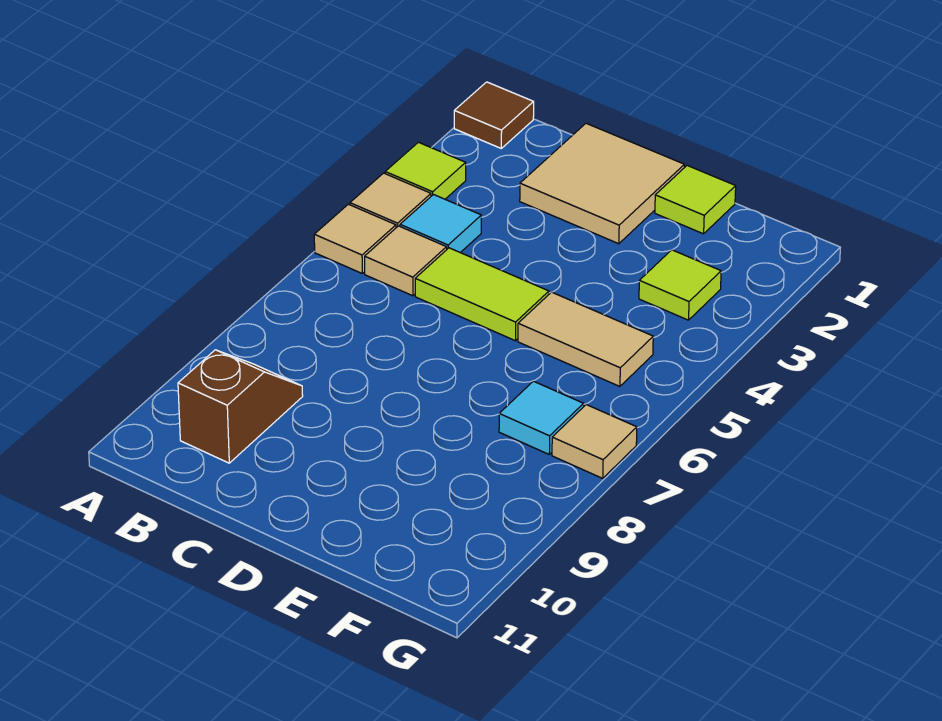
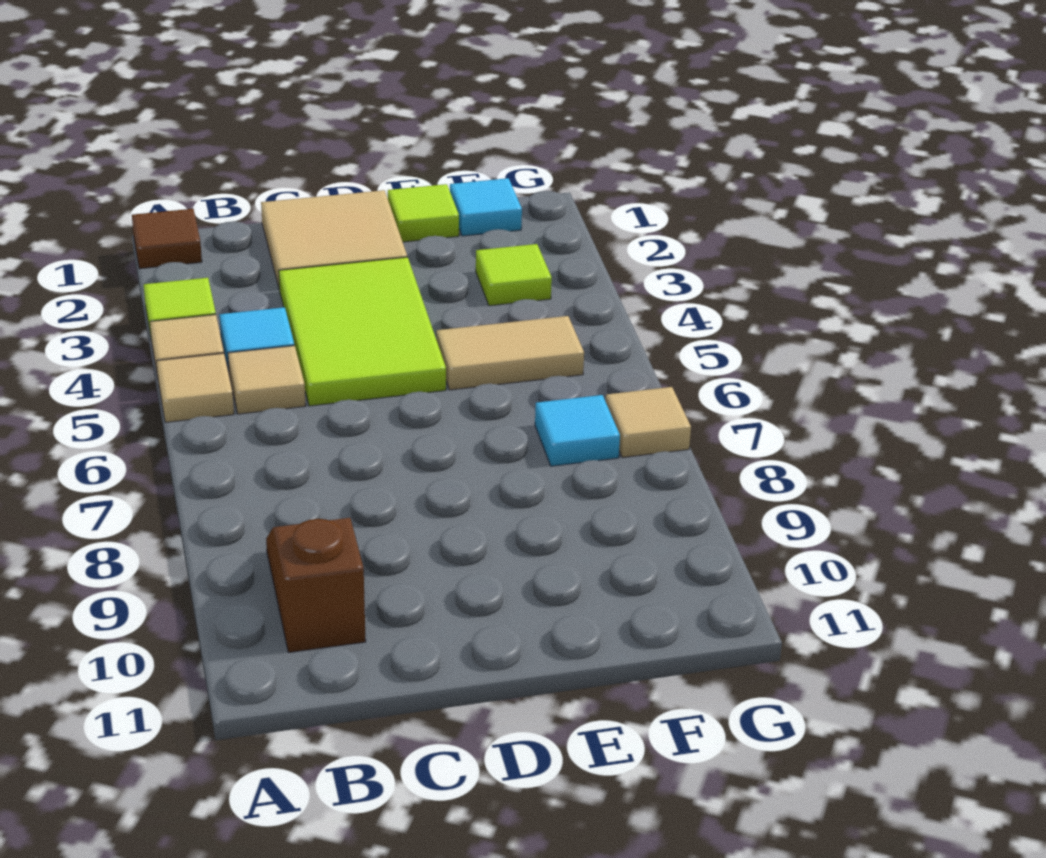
lime tile C5:D5 level 1 -> lime tile C3:D5 level 1
none -> cyan tile F1 level 1

